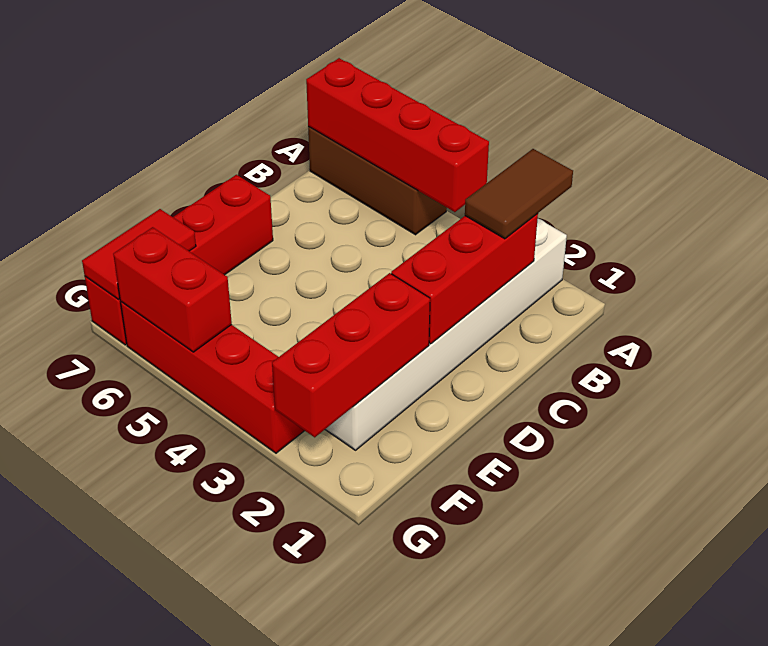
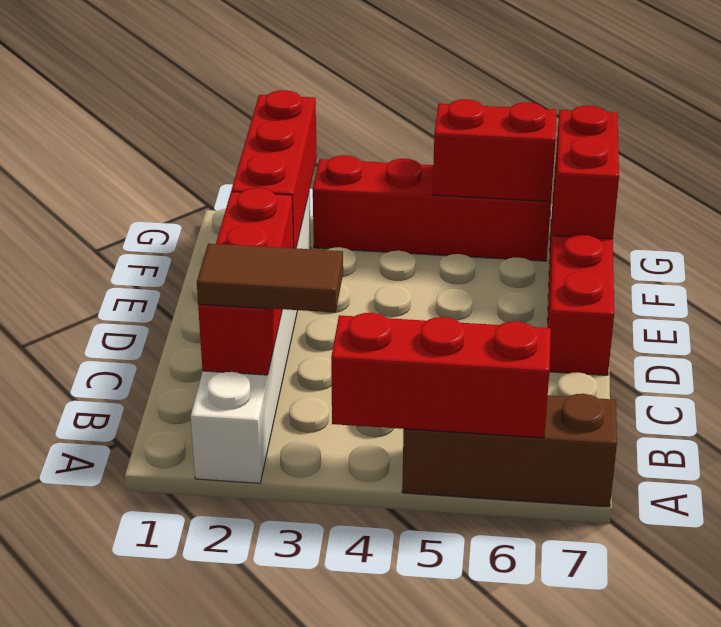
brown tile A2:B2 level 3 -> brown tile B2:B3 level 3
red brick A4:A7 level 2 -> red brick A4:A6 level 2
red tile F7:G7 level 2 -> red brick F7:G7 level 2

